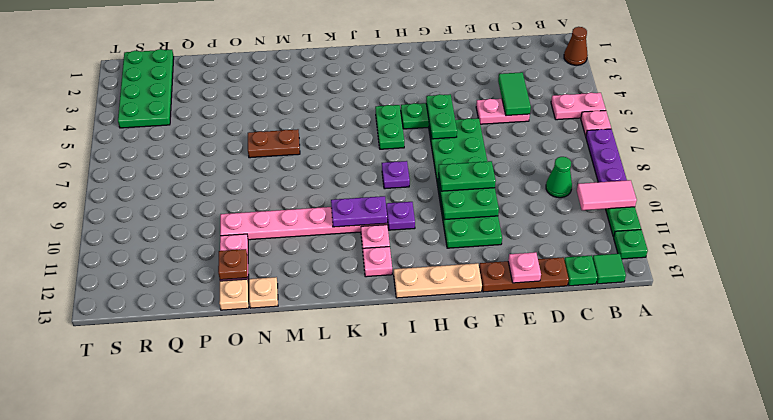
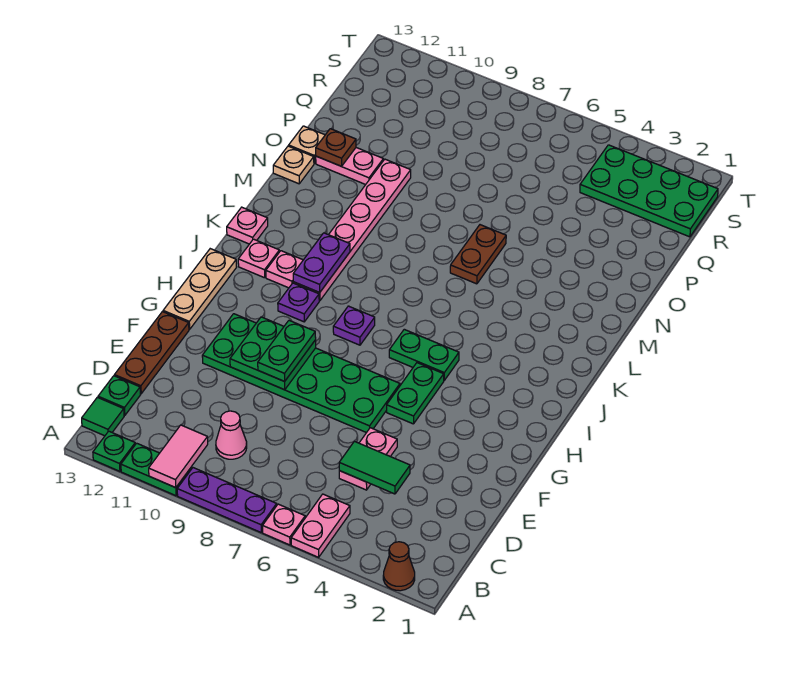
green cone C9 level 1 -> pink cone C9 level 1
pink plate E13 level 2 -> pink plate K13 level 1
green plate G5:G6 level 2 -> none

